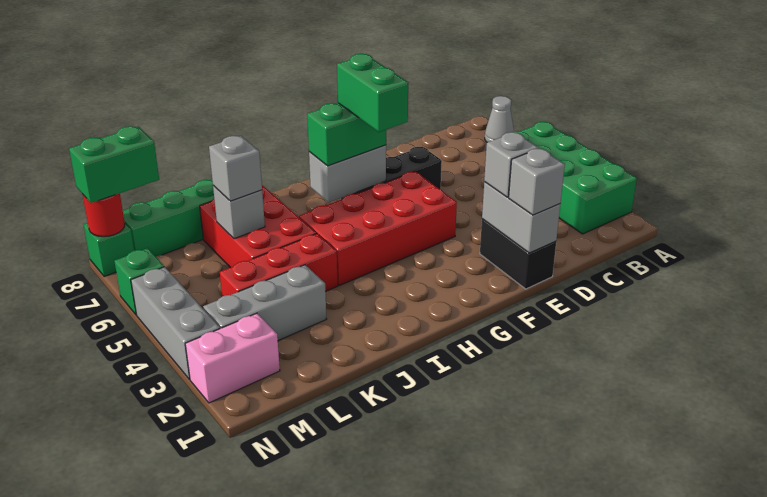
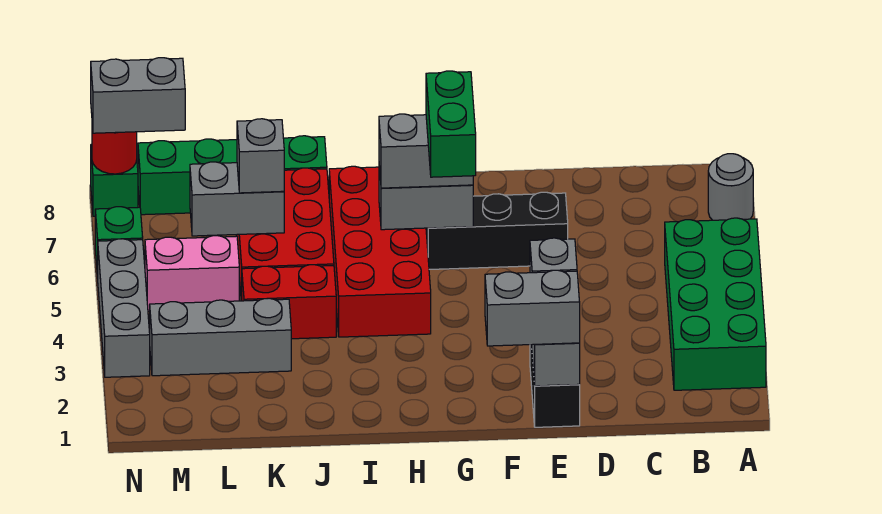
grey cone A7 level 1 -> grey round brick A7 level 1
grey brick E1 level 3 -> grey brick E1:F1 level 3
red brick F4:I5 level 1 -> red brick H4:I7 level 1
green brick G6:H6 level 3 -> grey brick G6:H6 level 3
red brick J4:L4 level 1 -> red brick J4:K4 level 1
grey brick K6 level 2 -> grey brick K6:L6 level 2
pink brick M2:N2 level 1 -> pink brick L5:M5 level 1
green brick M8:N8 level 3 -> grey brick M8:N8 level 3

